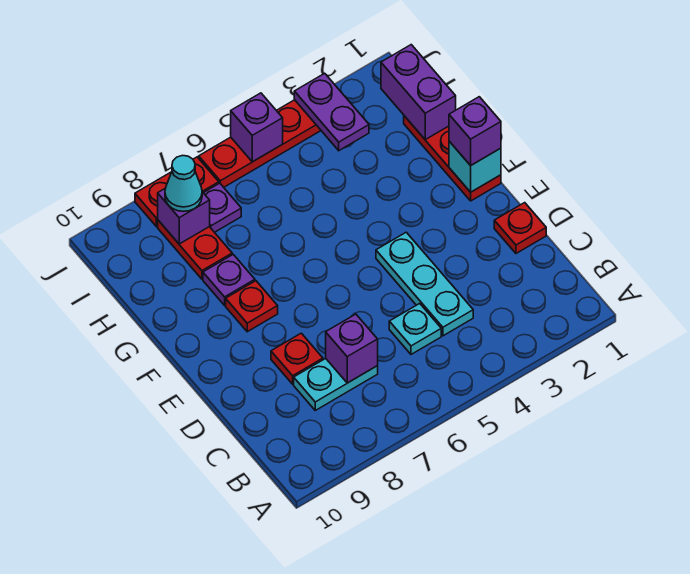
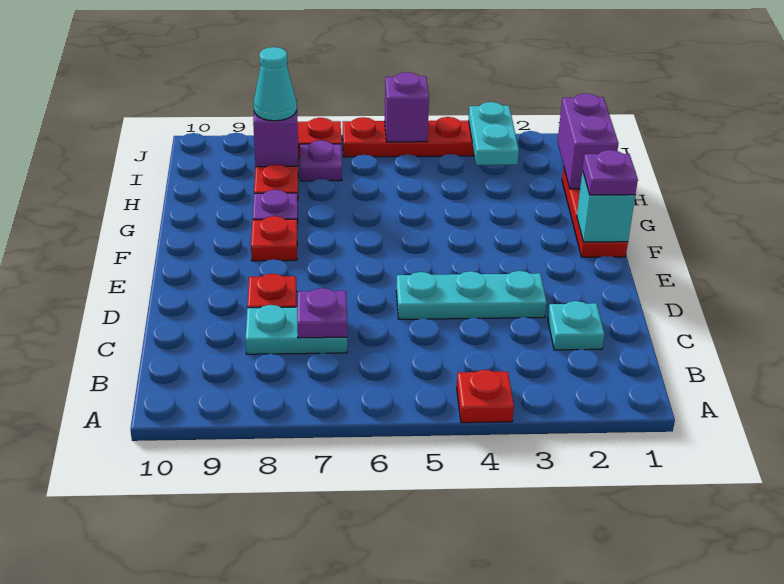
cyan plate C4:E4 level 1 -> cyan plate D3:D5 level 1
cyan plate C5 level 1 -> cyan plate C2 level 1
purple brick C7 level 2 -> purple plate C7 level 2
red plate D1 level 1 -> red plate A4 level 1
purple brick F1 level 3 -> purple plate F1 level 3
purple plate I3:J3 level 2 -> cyan plate I3:J3 level 2

